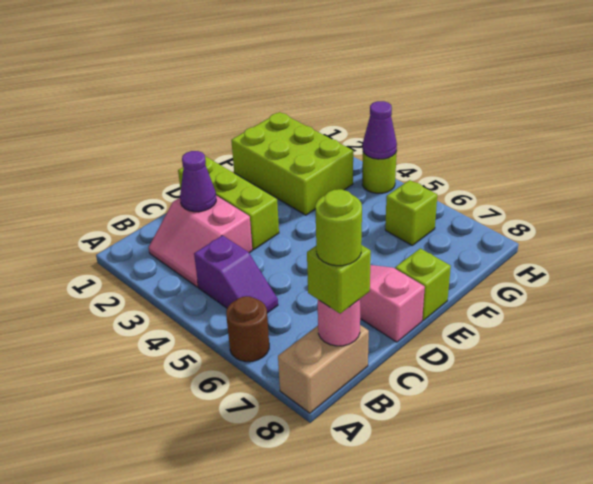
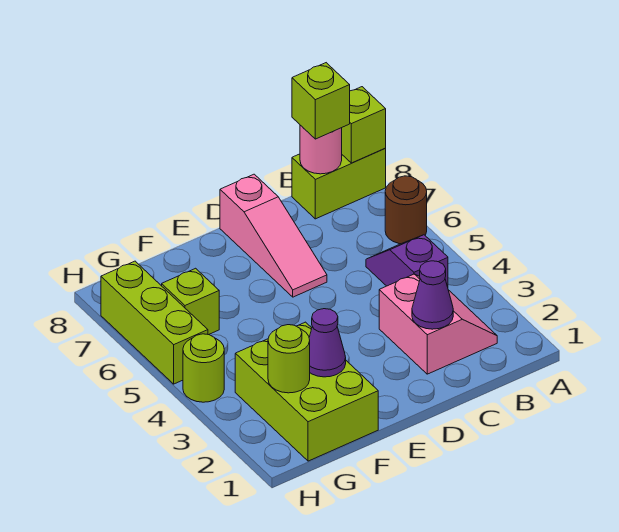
tan brick A8:B8 level 1 -> lime brick A8:B8 level 1
lime round brick B8 level 4 -> lime round brick G2 level 2
lime brick D1:D3 level 1 -> lime brick H5:H7 level 1
lime brick E8 level 1 -> lime brick A8 level 2
purple cone H4 level 2 -> purple cone F2 level 2

